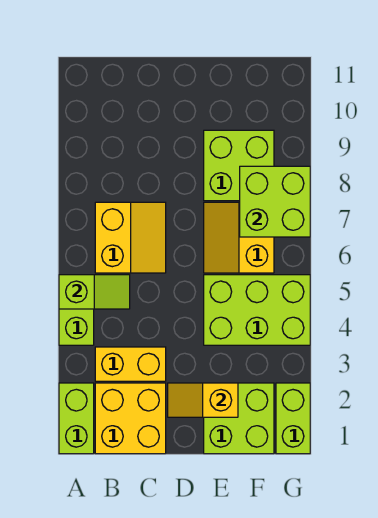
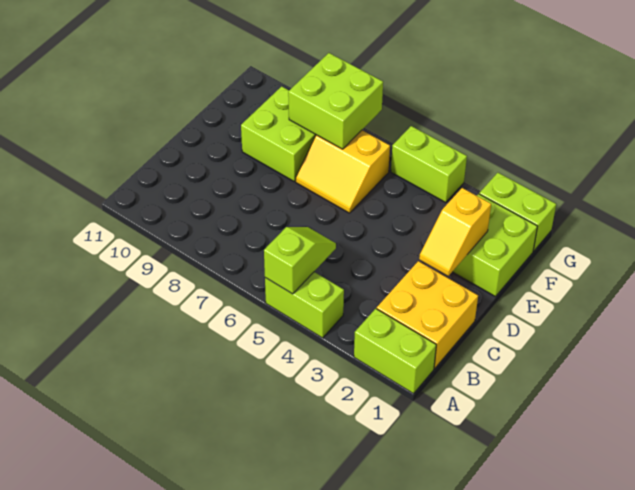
yellow brick B3:C3 level 1 -> none
yellow slope B6:C7 level 1 top B -> none
lime brick E4:G5 level 1 -> lime brick G4:G5 level 1

